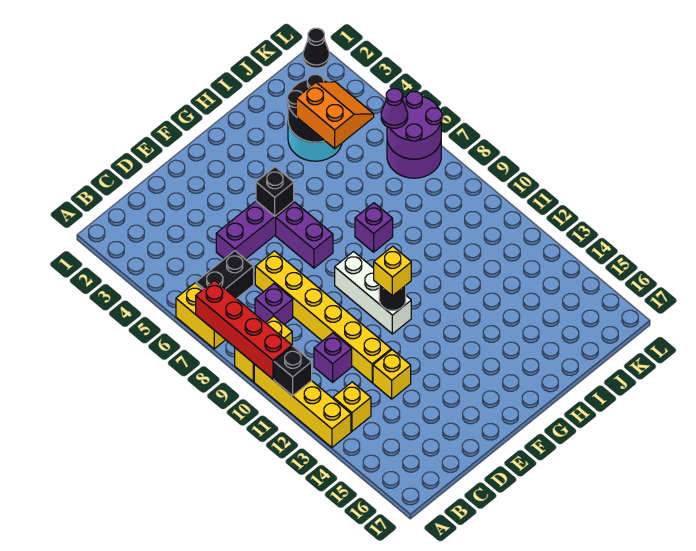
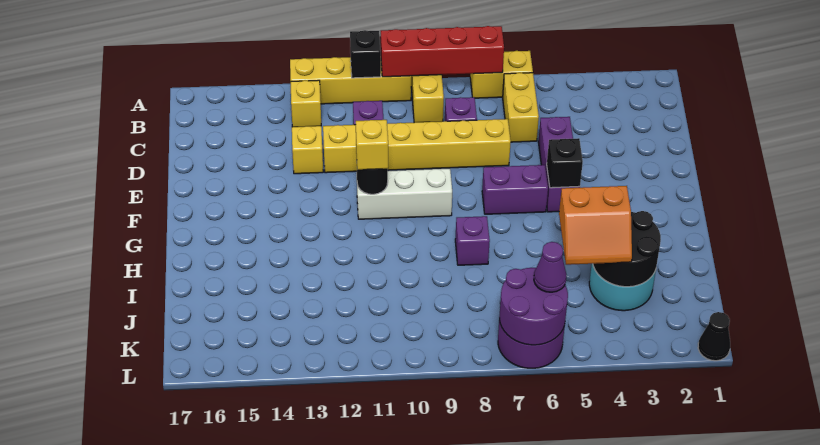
black brick B6:C6 level 1 -> yellow brick B6:C6 level 1

